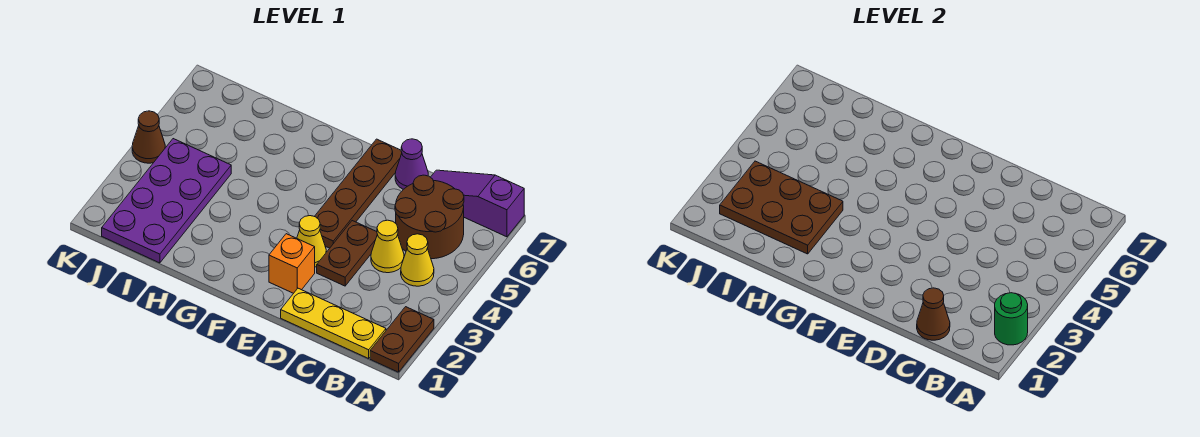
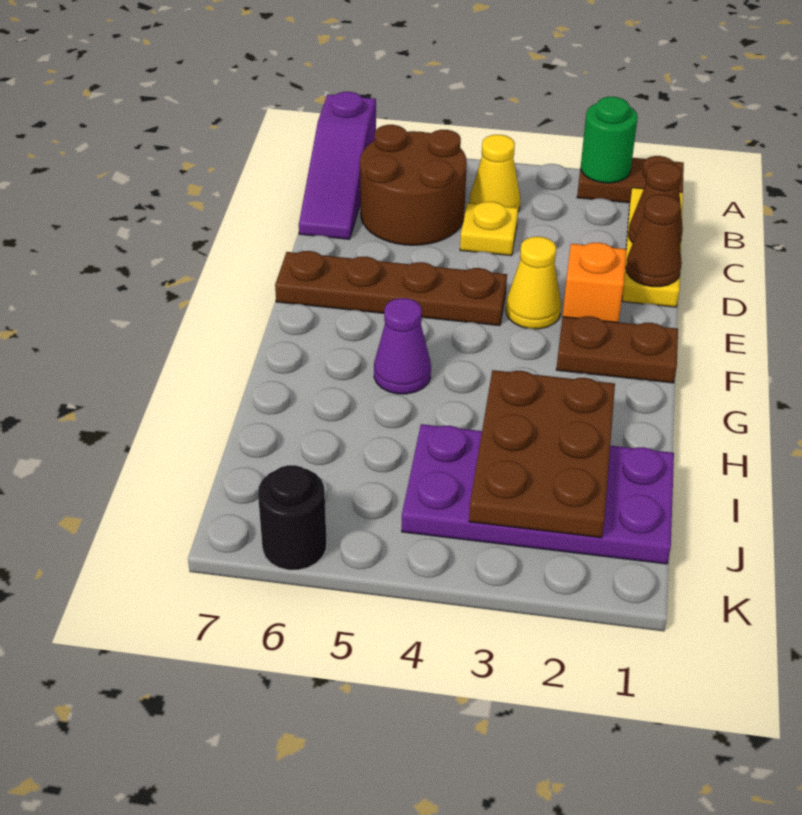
yellow cone C4 level 1 -> yellow plate C4 level 1
brown plate D3:D4 level 1 -> brown plate F1:F2 level 1
purple cone D7 level 1 -> purple cone G5 level 1
brown cone K4 level 1 -> brown cone D1 level 2
none -> black round brick K6 level 1

